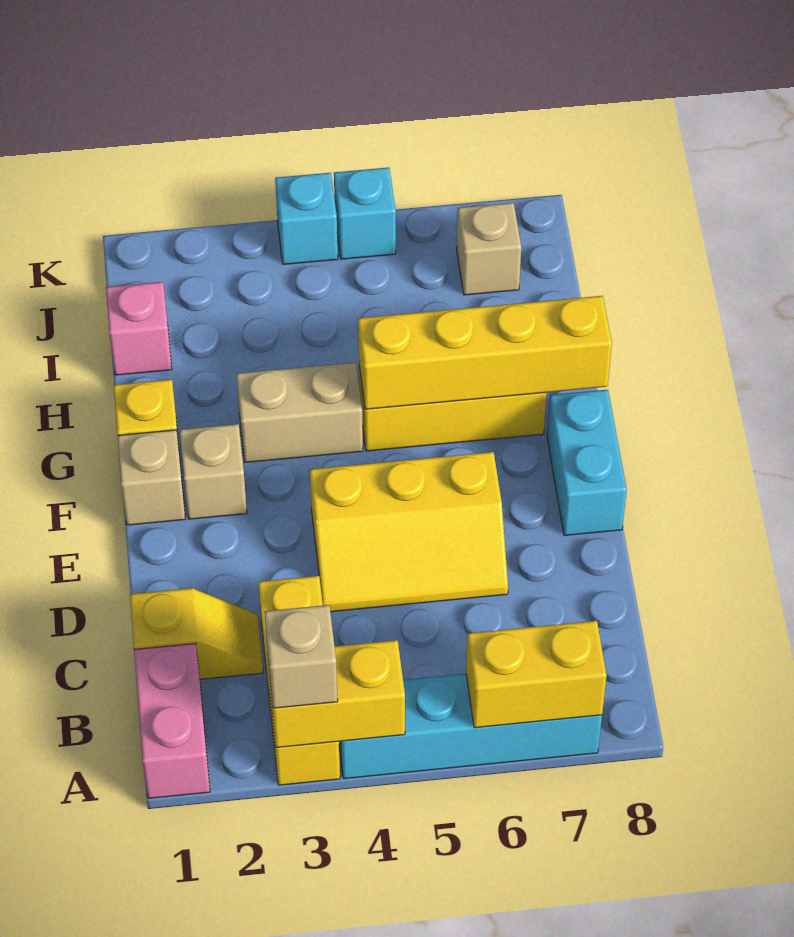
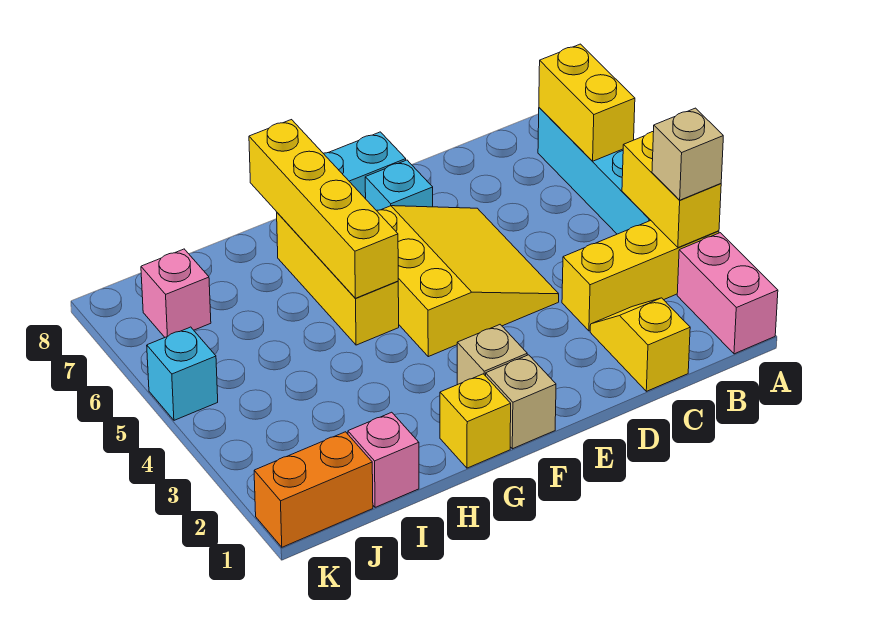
pink brick A1:B1 level 1 -> pink brick A1:A2 level 1
yellow slope D4:E6 level 1 top E -> yellow slope D4:F6 level 1 top F
tan brick G3:G4 level 1 -> none
none -> orange brick J1:K1 level 1
tan brick J7 level 1 -> pink brick J7 level 1
cyan brick K4 level 1 -> cyan brick E7 level 1

